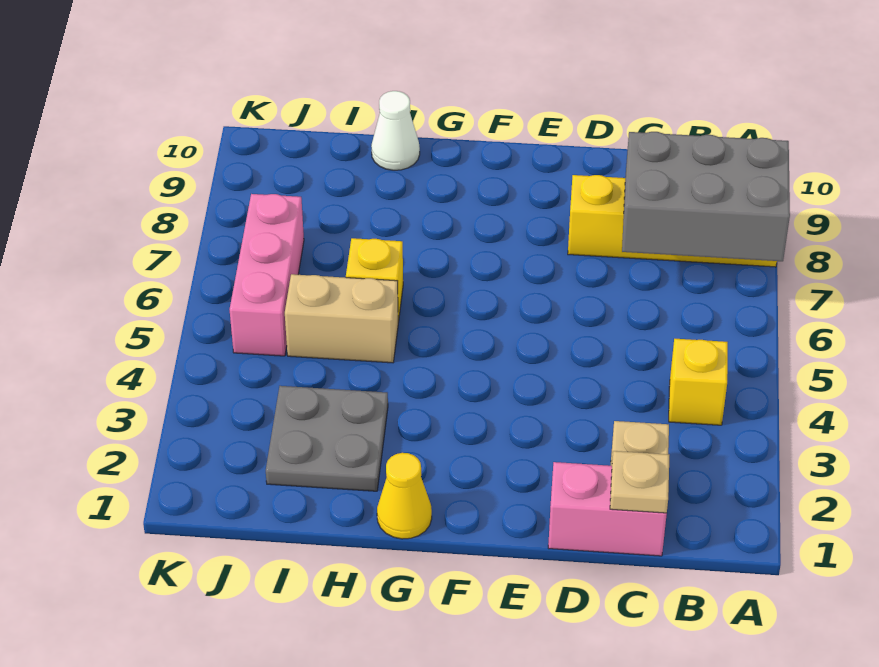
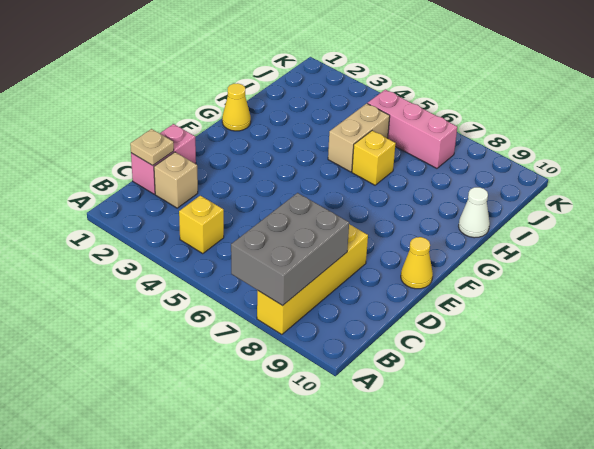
none -> yellow cone E10 level 1
grey plate H2:I3 level 1 -> none

